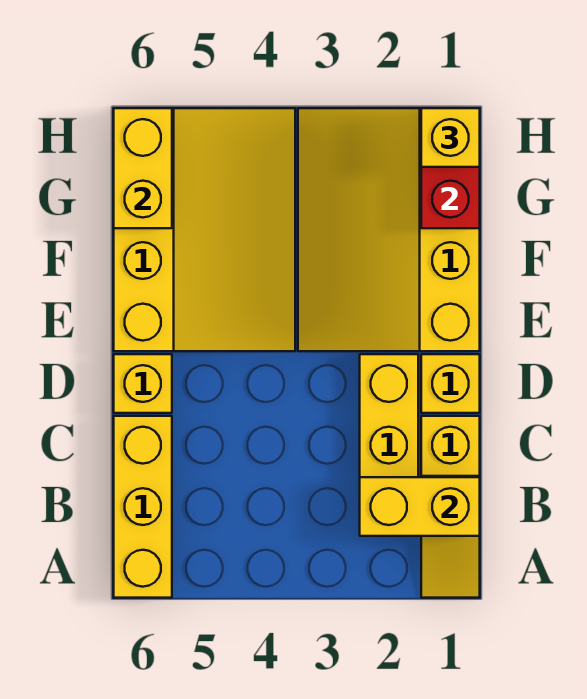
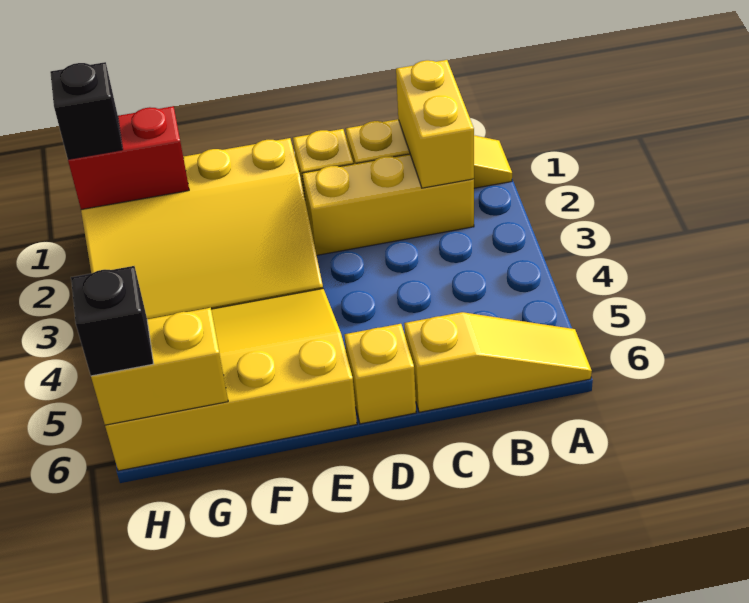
yellow brick A6:C6 level 1 -> yellow slope A6:C6 level 1 top C
yellow brick H1 level 3 -> black brick H1 level 3
none -> black brick H6 level 3

